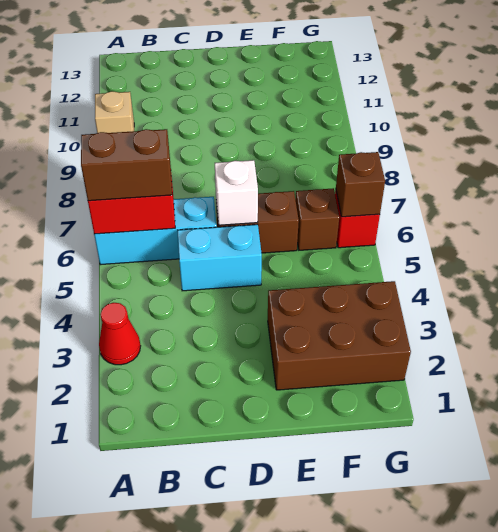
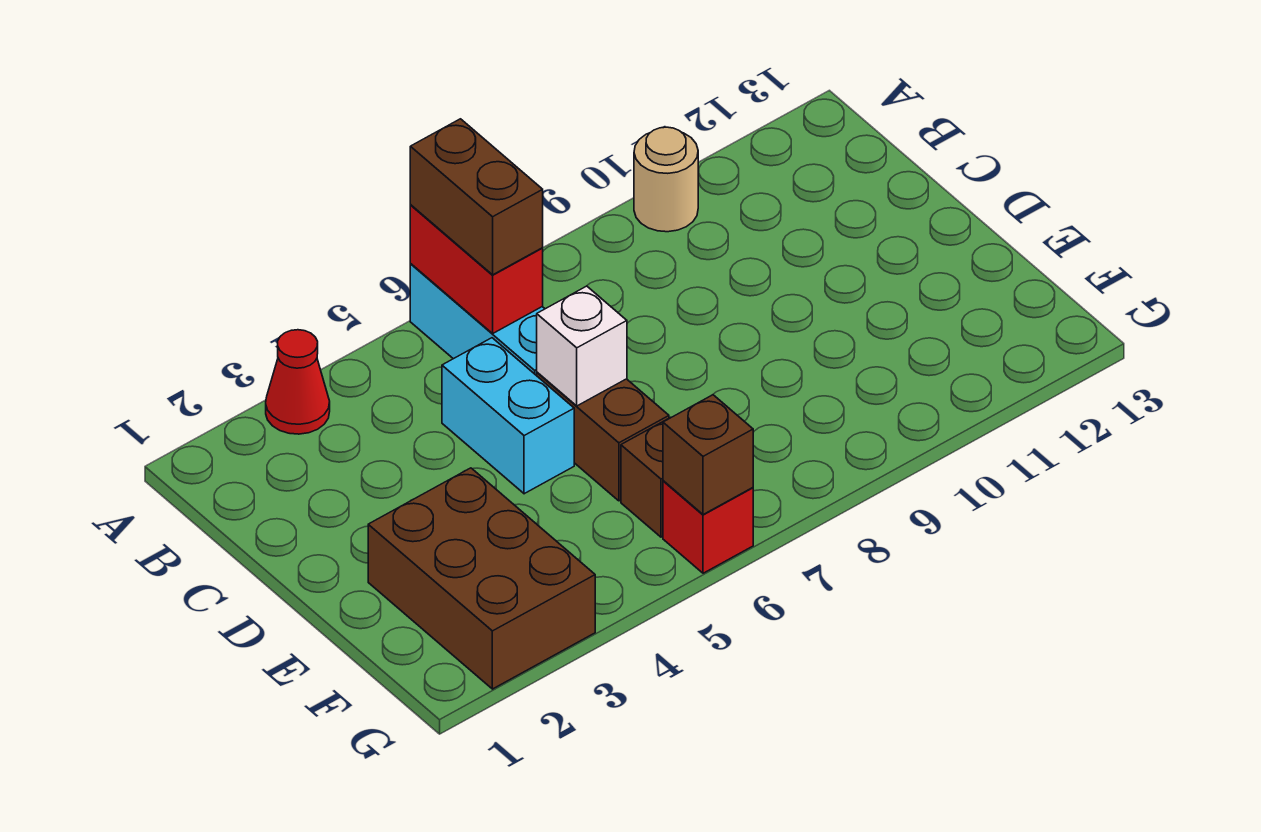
tan brick A10 level 1 -> tan round brick A10 level 1

